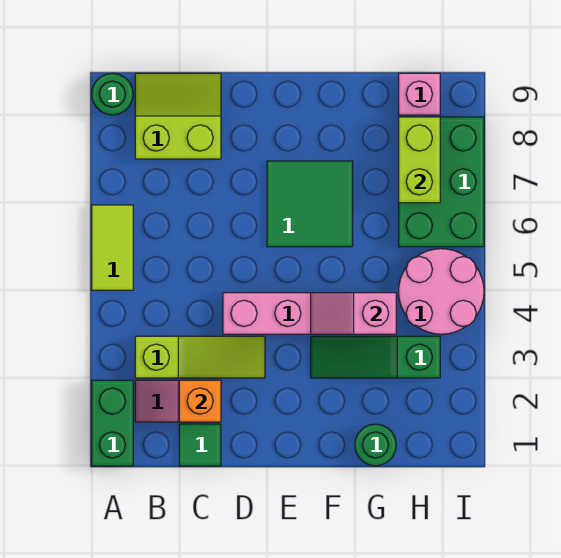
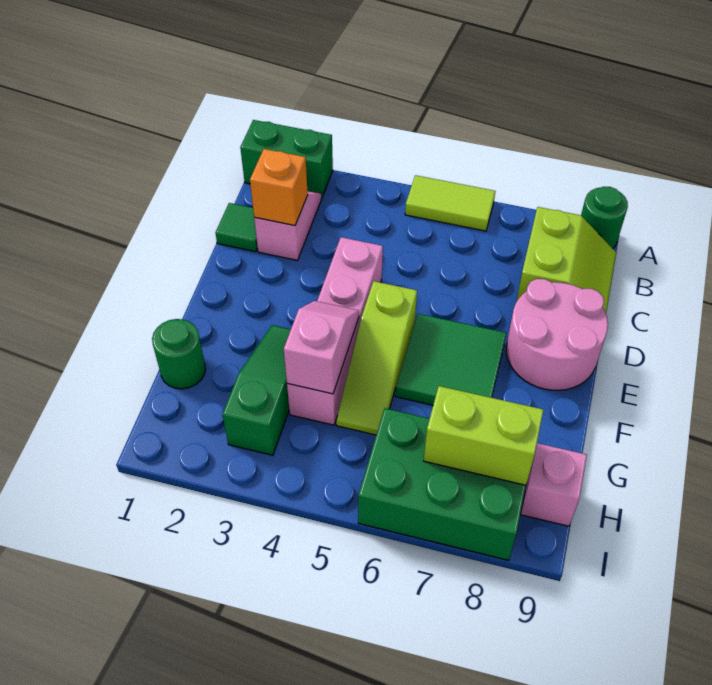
lime slope B3:D3 level 1 top B -> lime slope E5:G5 level 1 top E
pink round brick H4:I5 level 1 -> pink round brick D8:E9 level 1

